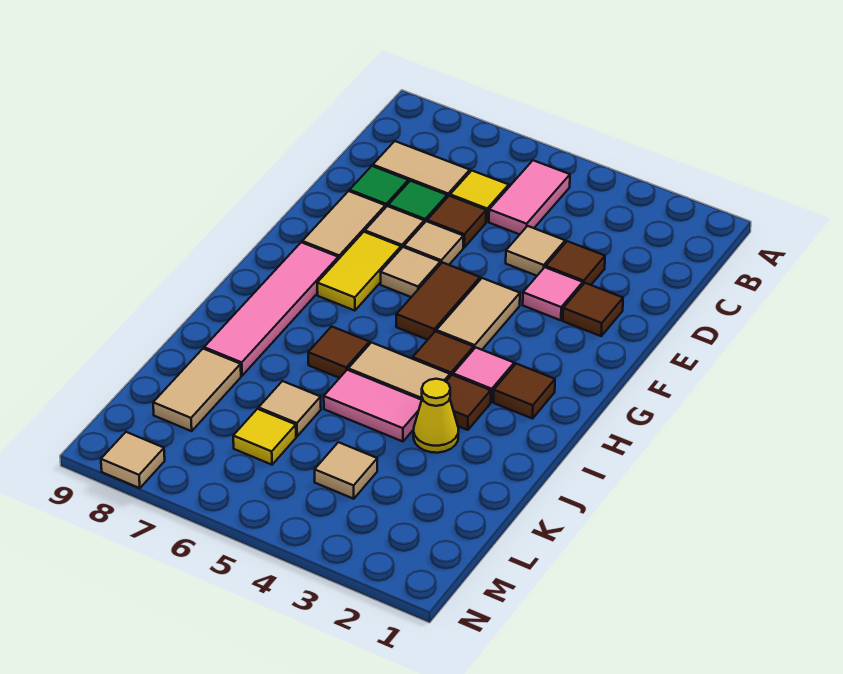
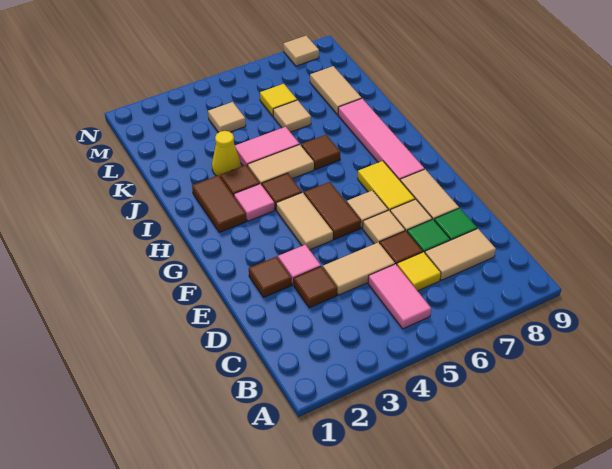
tan tile D4 level 1 -> tan tile D4:D5 level 1
brown tile H2 level 1 -> brown tile H2:I2 level 1

